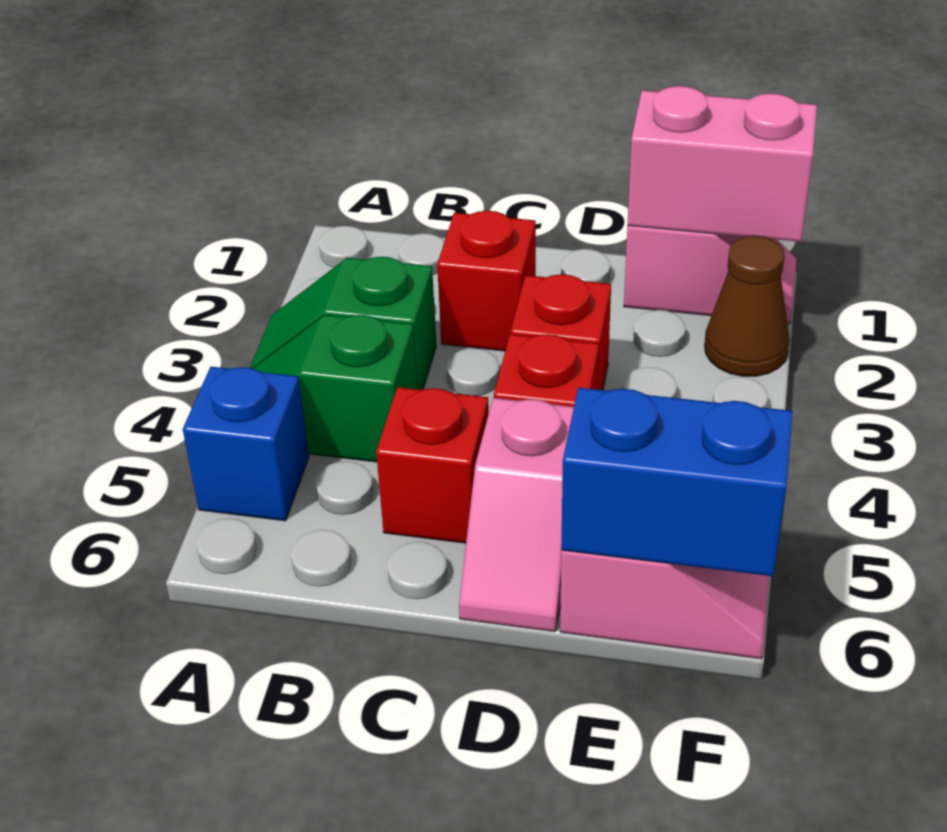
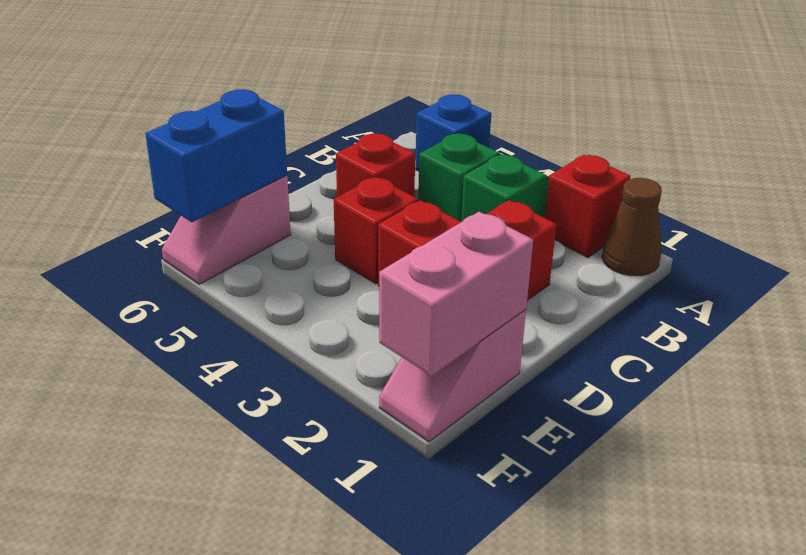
none -> red brick A2 level 1
pink slope D5:D6 level 1 top 5 -> none
brown cone F2 level 1 -> brown cone A1 level 1

